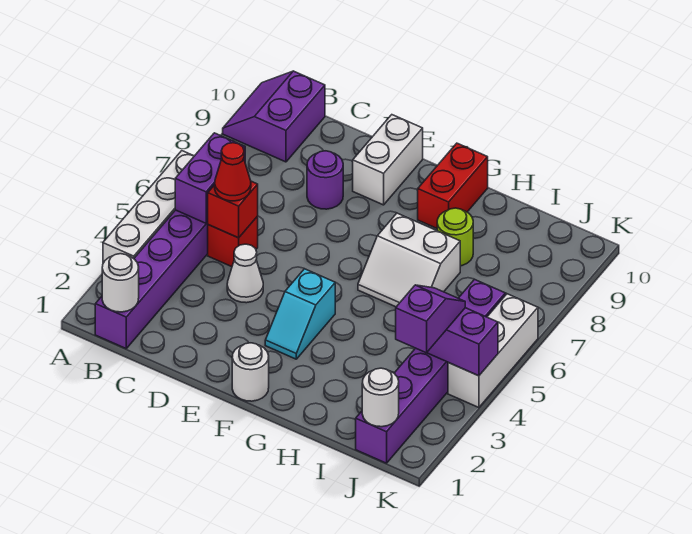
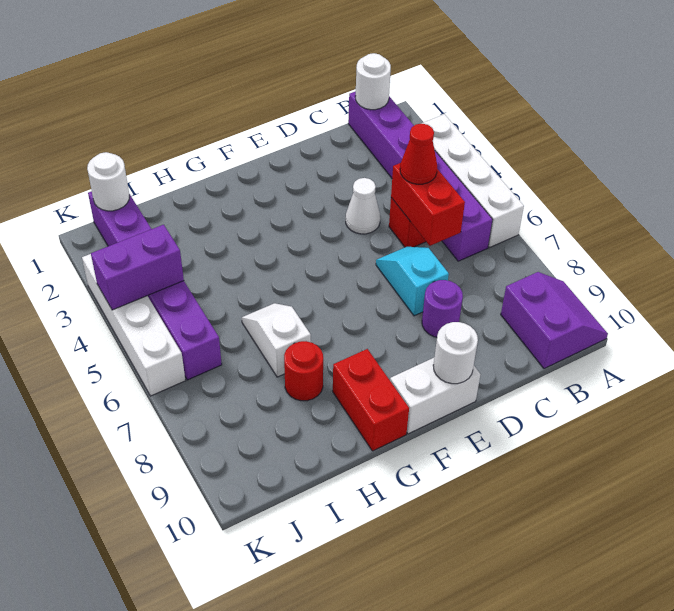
purple brick B5:B6 level 2 -> none
red brick C5 level 2 -> red brick C5:C6 level 2
white brick E9:E10 level 1 -> white brick E10:F10 level 1
white round brick F1 level 1 -> white round brick E10 level 2
cyan slope F3:F4 level 1 top 4 -> cyan slope D6:D7 level 1 top 7
white slope G6:H7 level 1 top 7 -> white slope H6:H7 level 1 top 7
lime round brick H8 level 1 -> red round brick H8 level 1
purple slope J3:J4 level 3 top 3 -> none
white brick K4:K6 level 1 -> white brick K3:K6 level 1

